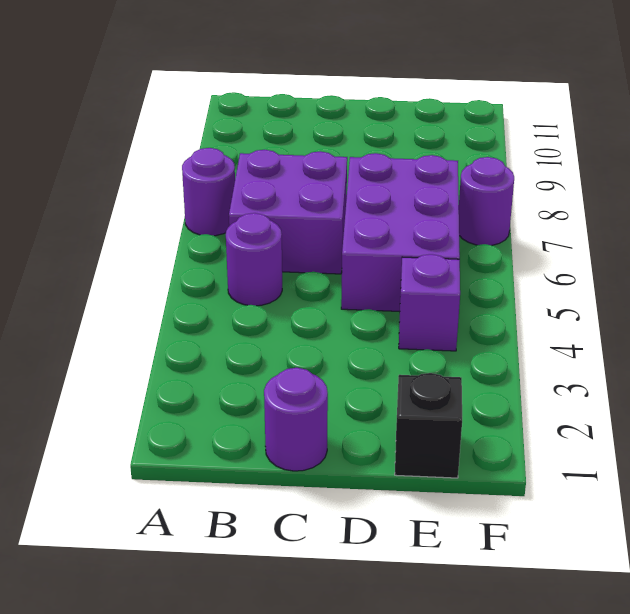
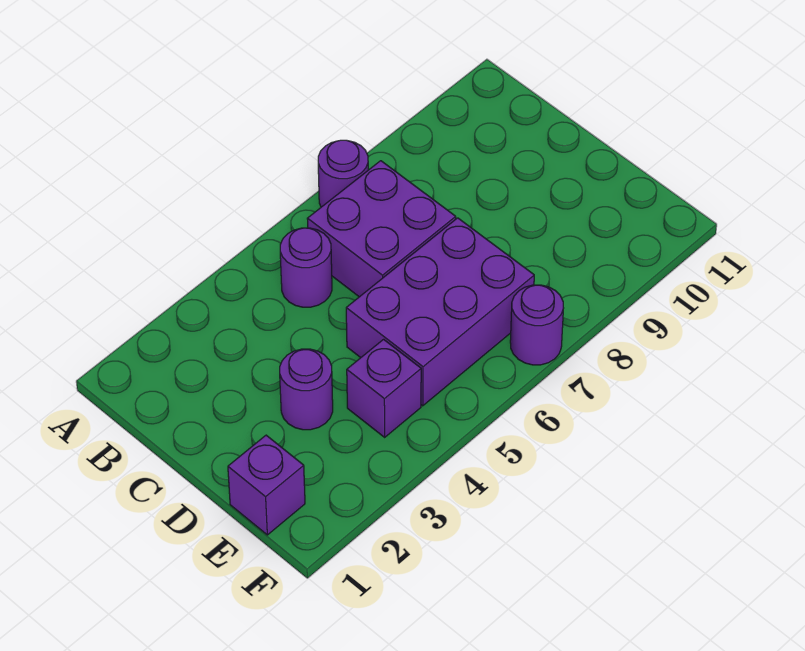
purple round brick C1 level 1 -> purple round brick D3 level 1
black brick E1 level 1 -> purple brick E1 level 1

